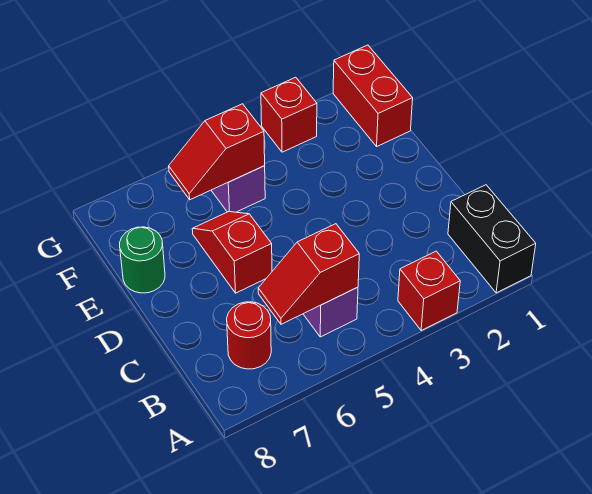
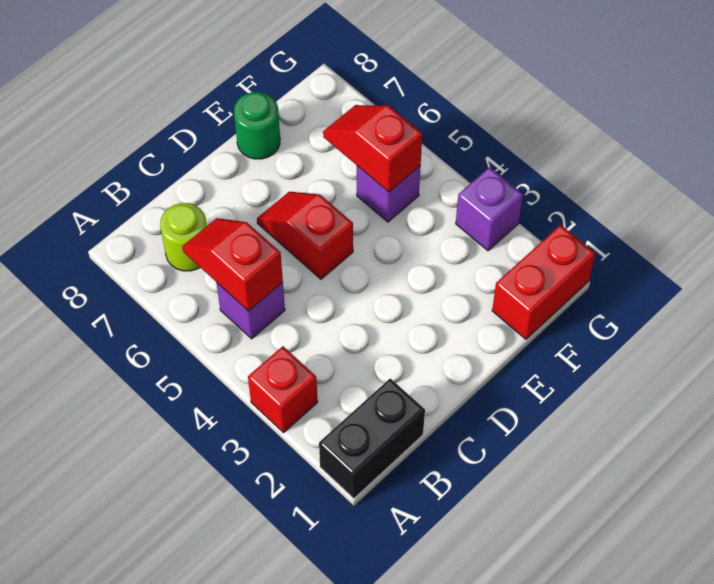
red round brick B7 level 1 -> lime round brick B7 level 1
red slope D6:E6 level 1 top D -> red slope D5:D6 level 1 top 5
red brick G3 level 1 -> purple brick G3 level 1

